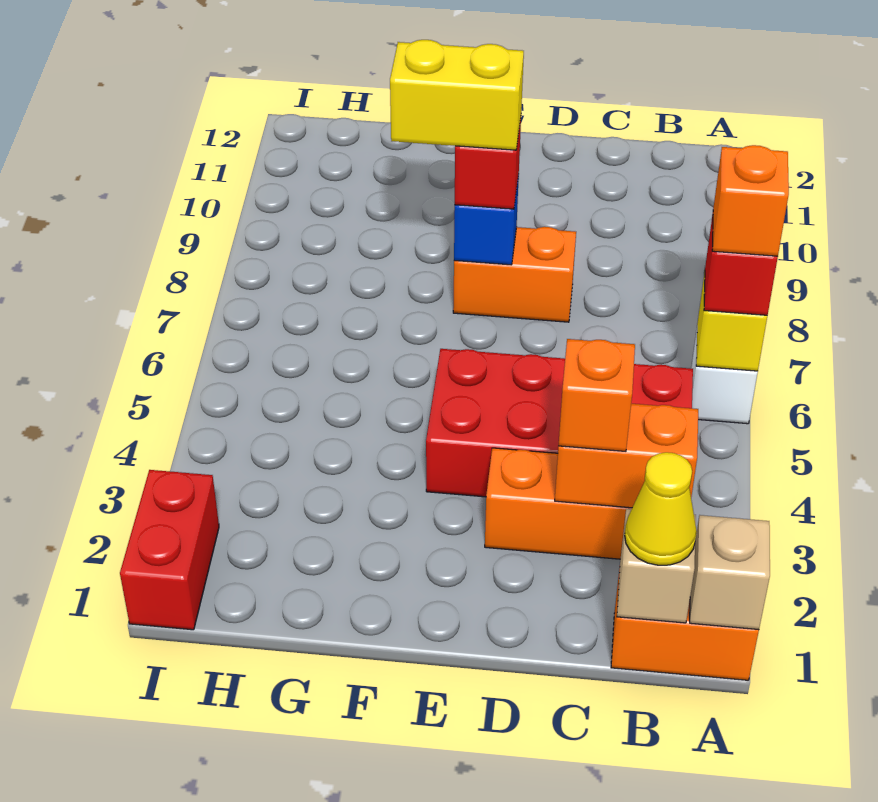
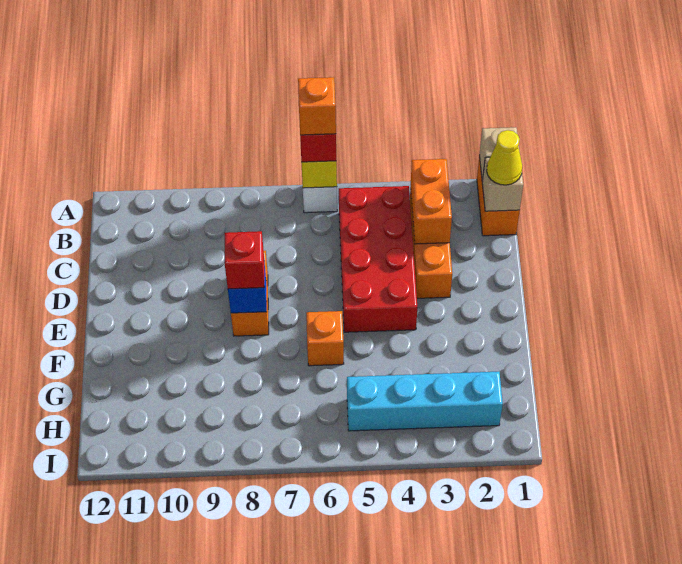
orange brick C3 level 3 -> orange brick F6 level 1
yellow brick E8:F8 level 4 -> none
none -> cyan brick H2:H5 level 1
red brick I1:I2 level 1 -> none

